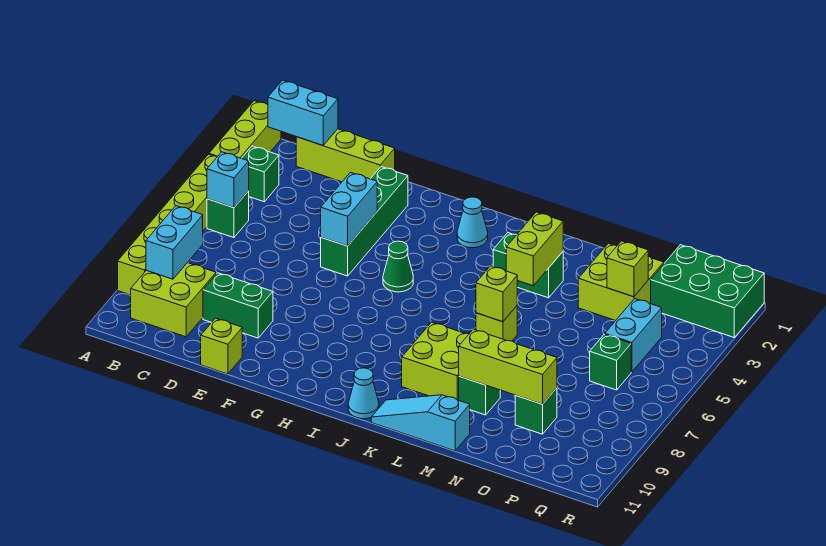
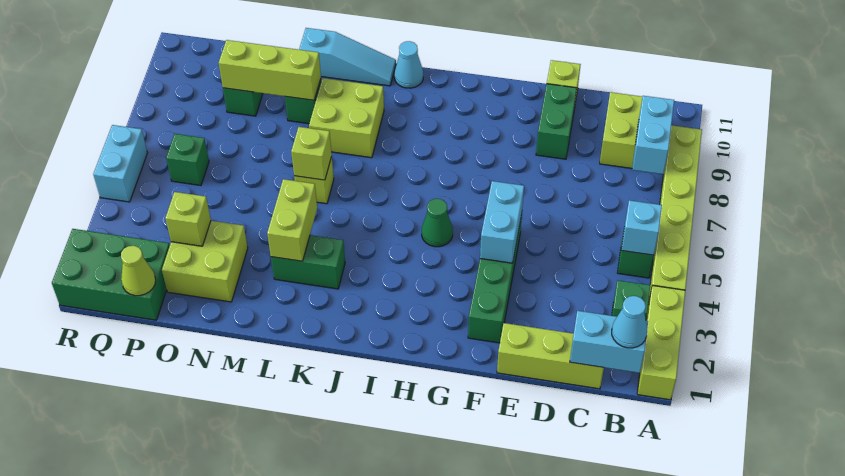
green brick D9:E9 level 1 -> green brick E9:E10 level 1
cyan cone I2 level 1 -> cyan cone B1 level 3
none -> lime cone P1 level 2
cyan brick P4:P5 level 1 -> cyan brick R5:R6 level 1

